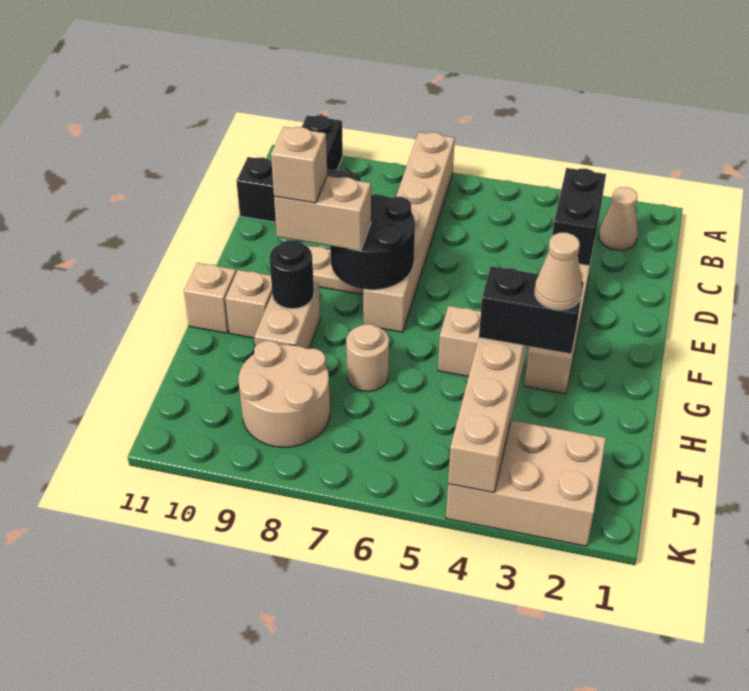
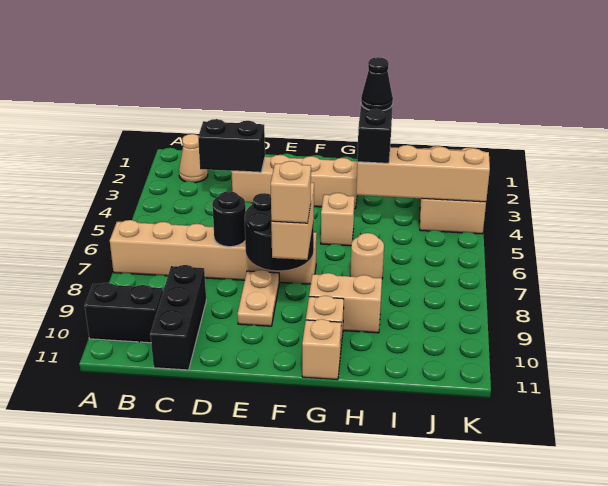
black round brick G9 level 2 -> black round brick D7 level 2
tan cone H3 level 4 -> black cone H3 level 4
tan round brick I8:J9 level 1 -> none

